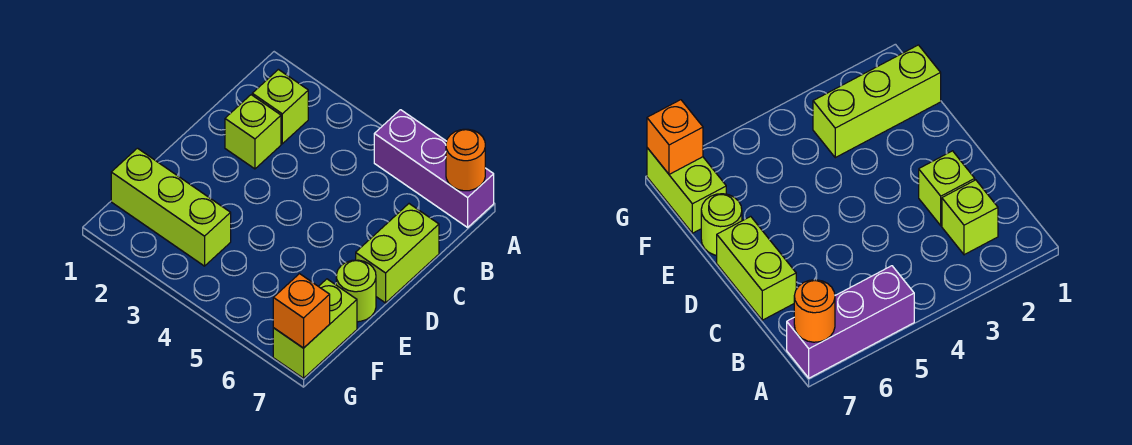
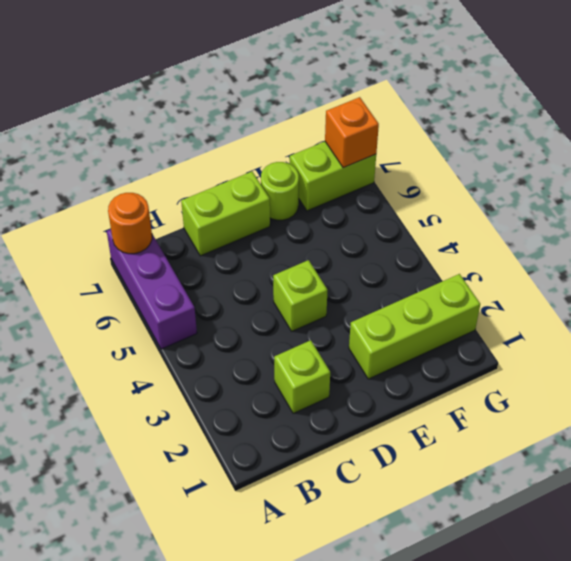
lime brick B2 level 1 -> lime brick D4 level 1
lime brick F1:F3 level 1 -> lime brick E2:G2 level 1

